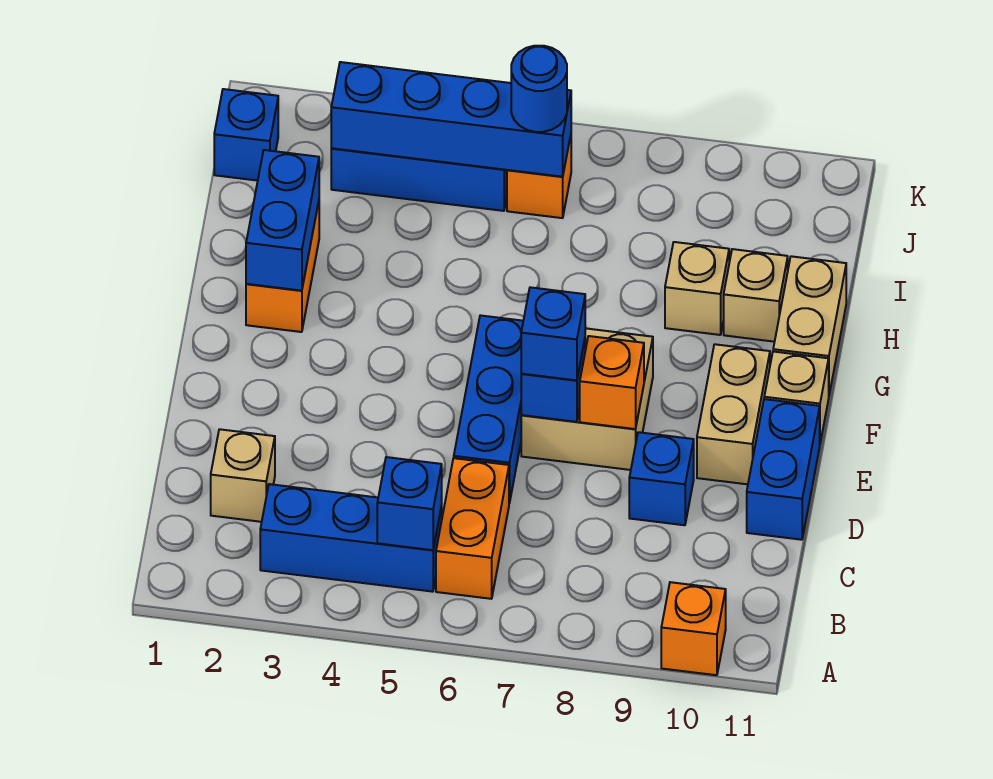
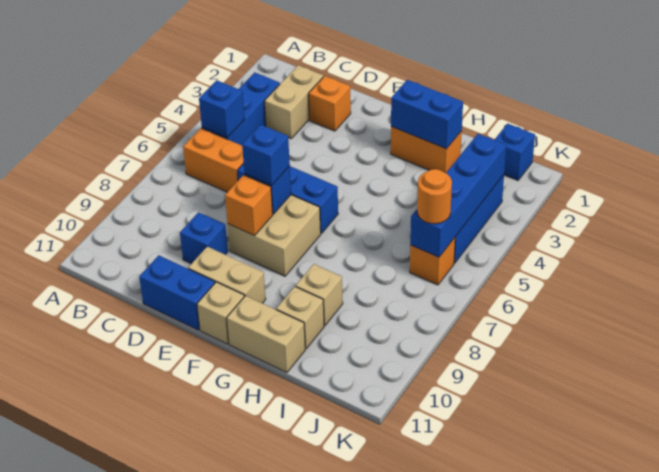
orange brick A10 level 1 -> orange brick D2 level 1
tan brick C2 level 1 -> tan brick C2:C3 level 1
blue round brick J6 level 3 -> orange round brick J6 level 3

